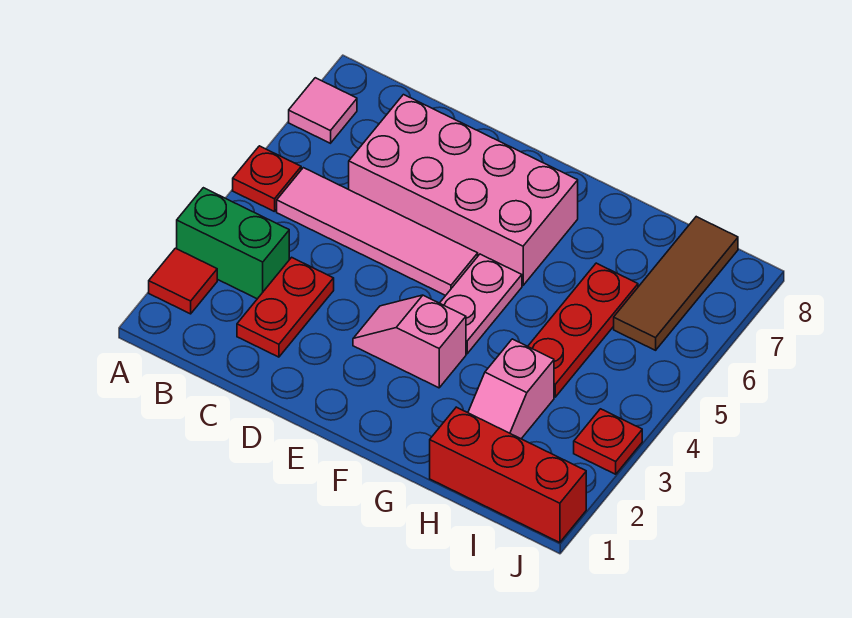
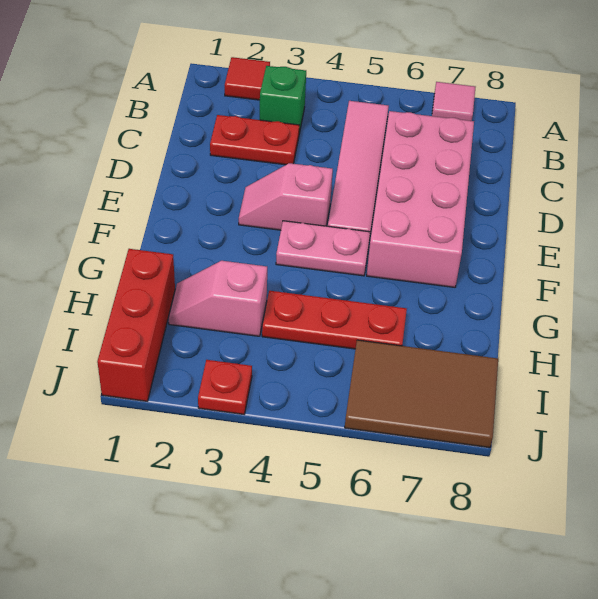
green brick A3:B3 level 1 -> green brick B3 level 1
red plate A5 level 1 -> none
pink slope E3:F3 level 1 top F -> pink slope E3:E4 level 1 top 4
brown tile I6:I8 level 1 -> brown tile I6:J8 level 1

